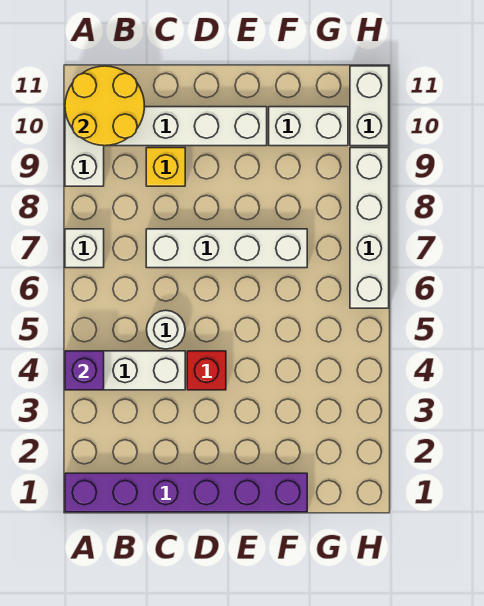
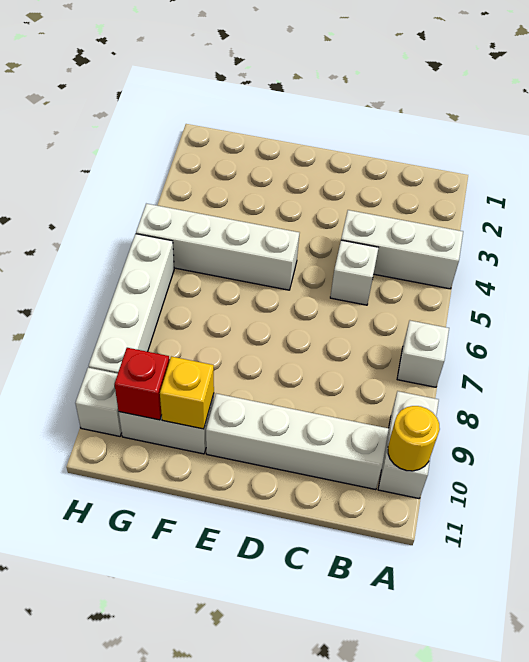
purple brick A1:F1 level 1 -> none
purple brick A4 level 2 -> none
yellow round brick A10:B11 level 2 -> yellow round brick A10 level 2
white round brick C5 level 1 -> white brick C5 level 1
white brick C7:F7 level 1 -> white brick E5:H5 level 1
yellow brick C9 level 1 -> yellow brick F10 level 2
red brick D4 level 1 -> red brick G10 level 2
white brick H10:H11 level 1 -> white brick H10 level 1

